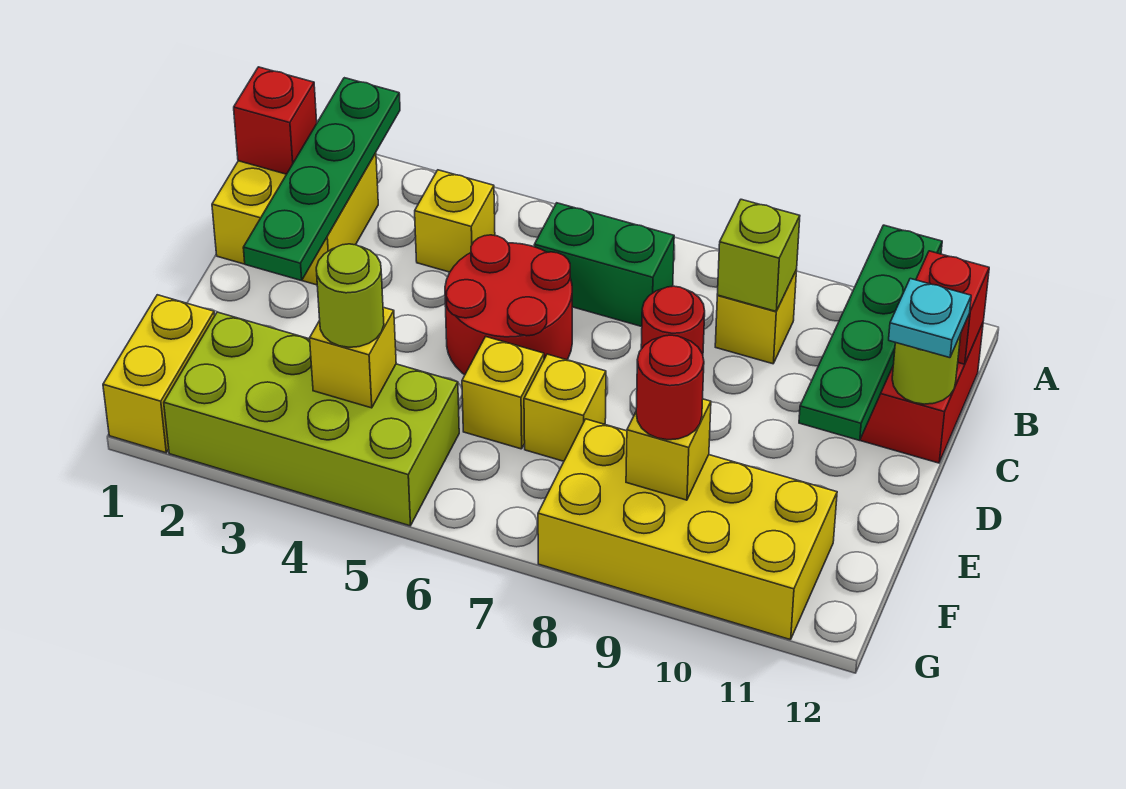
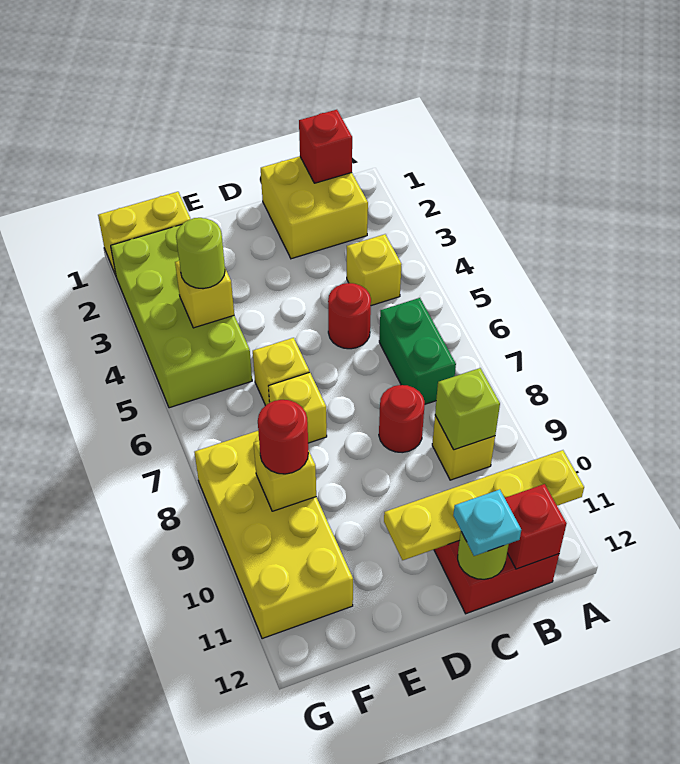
green plate A2:D2 level 2 -> none
green plate A11:D11 level 2 -> yellow plate A11:D11 level 2
red round brick C5:D6 level 1 -> red round brick C5 level 1

